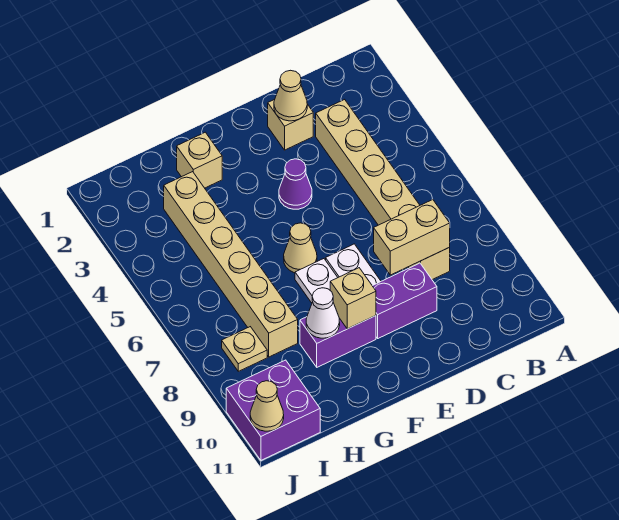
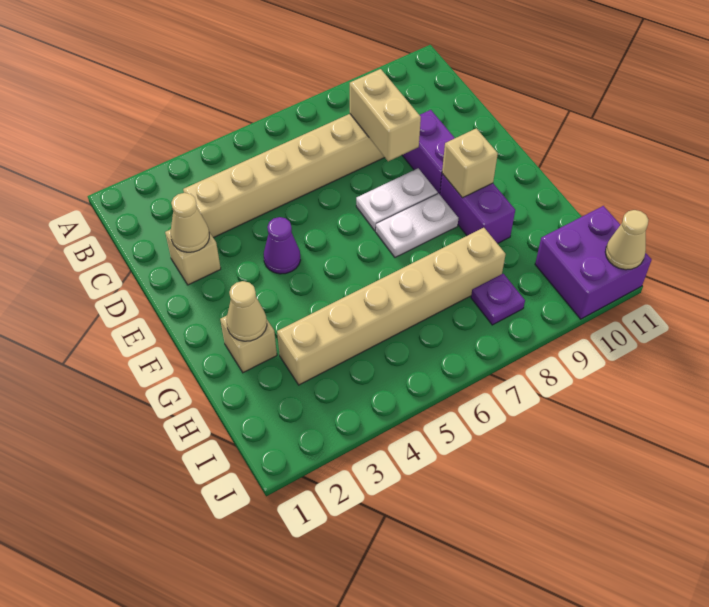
tan cone F6 level 1 -> tan cone G2 level 2
white cone G9 level 2 -> none
tan plate I8 level 1 -> purple plate I8 level 1

